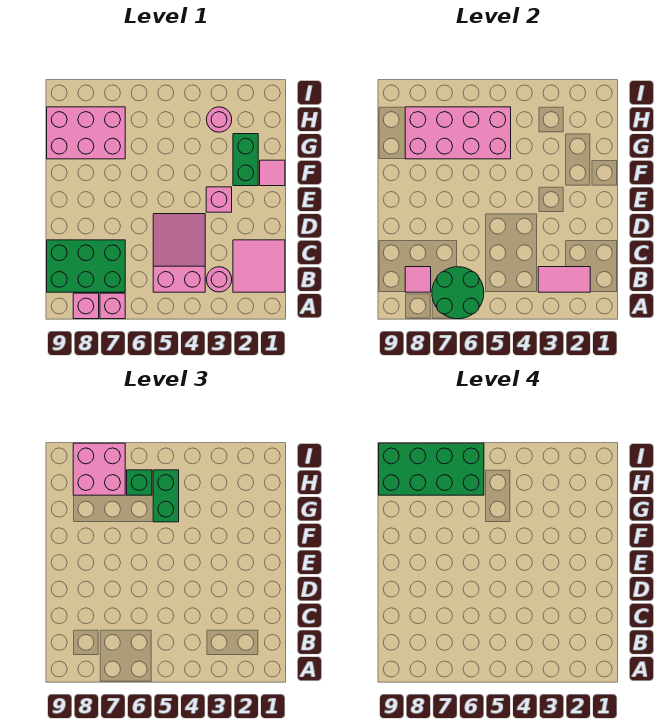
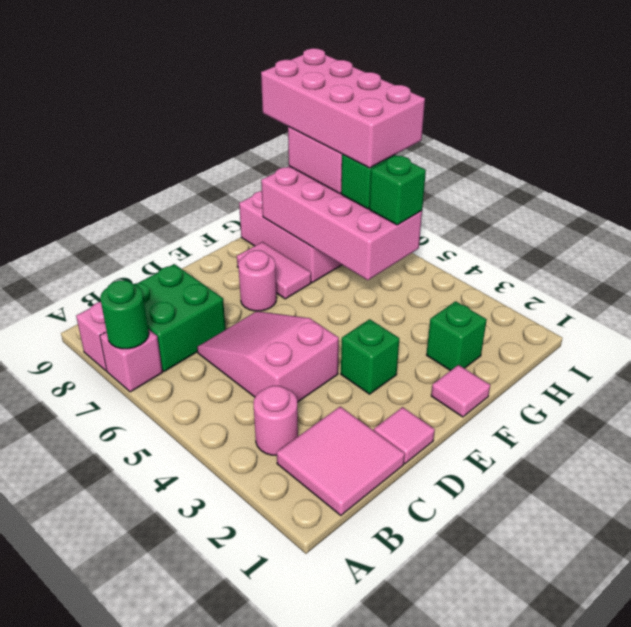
green round brick A6:B7 level 2 -> green round brick A7 level 2
pink tile B2:B3 level 2 -> pink tile F7:F8 level 1
pink slope B4:D5 level 1 top B -> pink slope C4:D6 level 1 top 4
green brick B7:C9 level 1 -> green brick B7:C8 level 1
pink tile B8 level 2 -> pink tile D1 level 1
pink brick E3 level 1 -> green brick E3 level 1
green brick F2:G2 level 1 -> green brick G2 level 1
green brick G5:H5 level 3 -> green brick H5 level 3
pink round brick H3 level 1 -> pink round brick E7 level 1
green brick H6:I9 level 4 -> pink brick H6:I9 level 4

